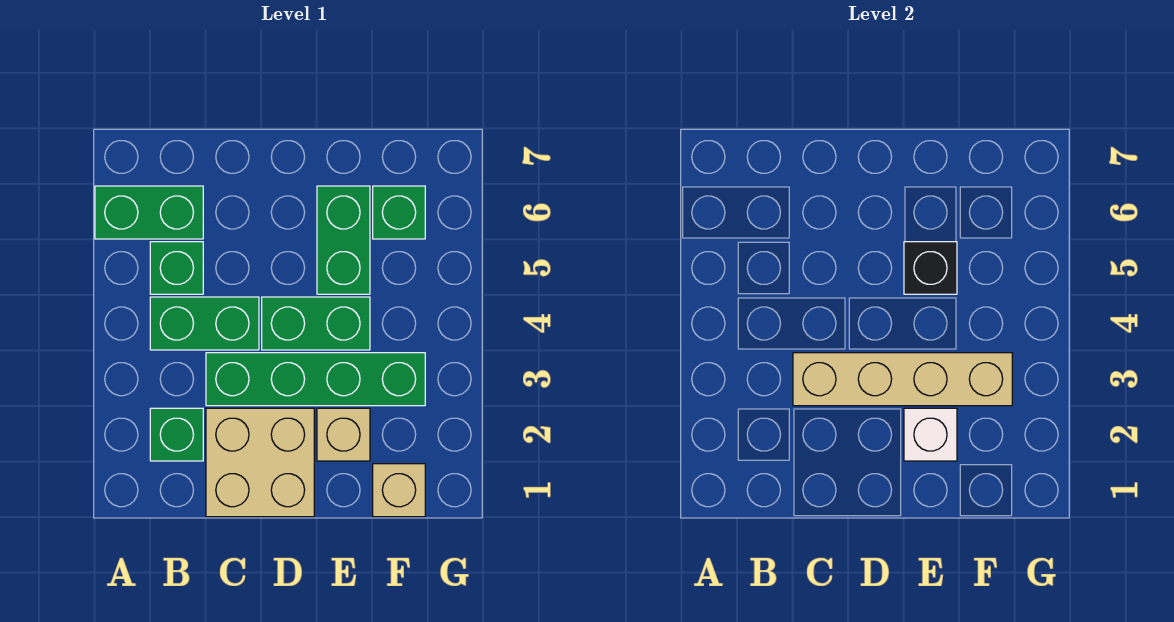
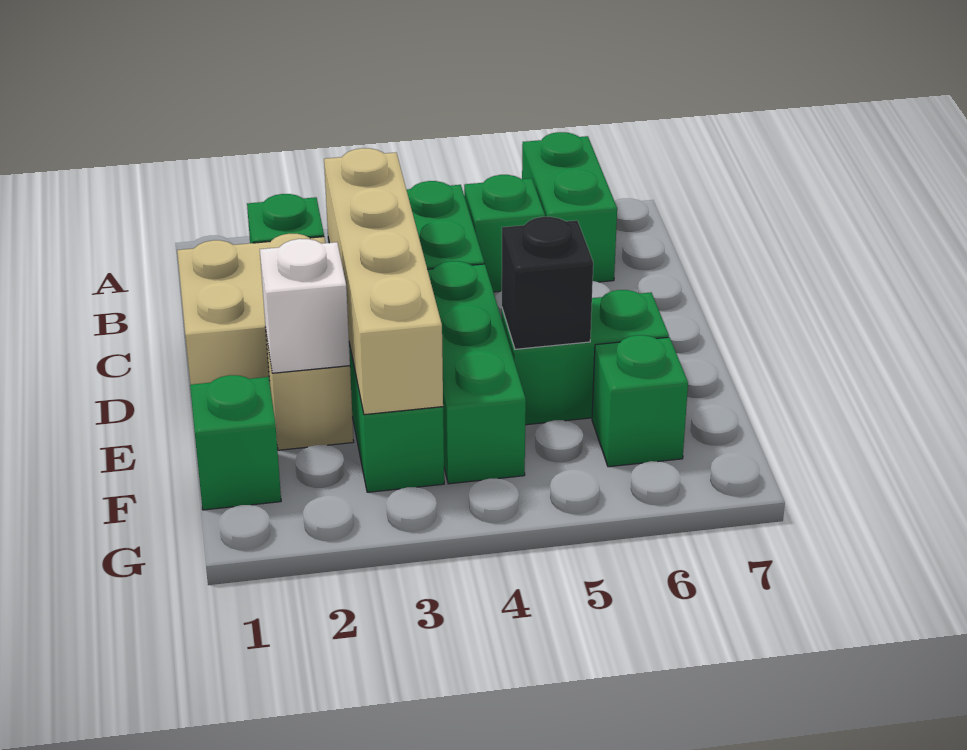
green brick D4:E4 level 1 -> green brick D4:F4 level 1
tan brick F1 level 1 -> green brick F1 level 1

